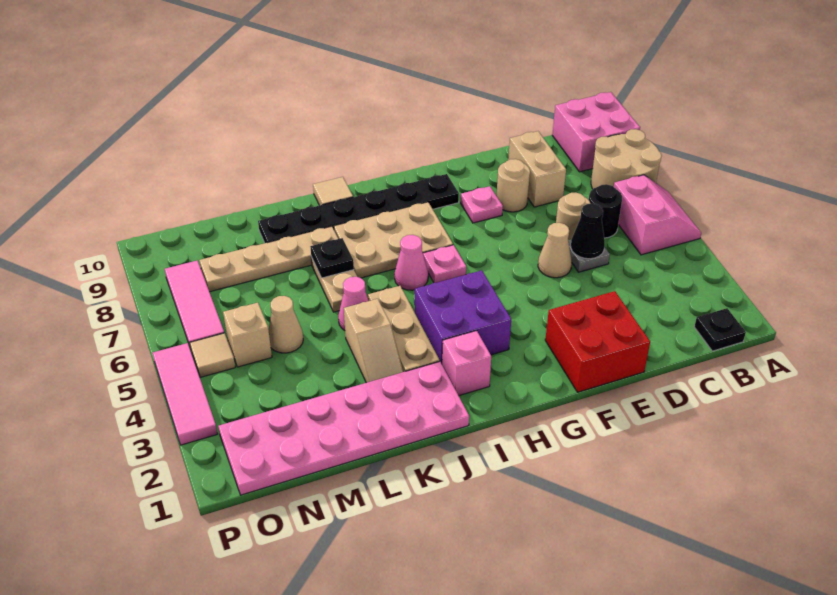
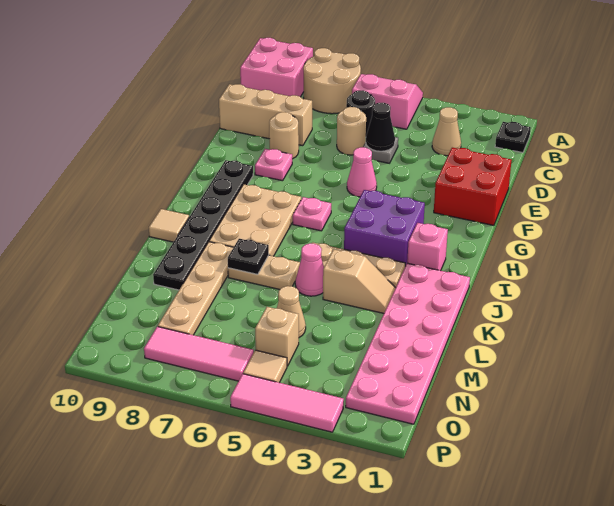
tan brick D8:D9 level 1 -> tan brick D8:D10 level 1
tan cone E5 level 1 -> tan cone C3 level 1
pink cone I6 level 1 -> pink cone F5 level 1

